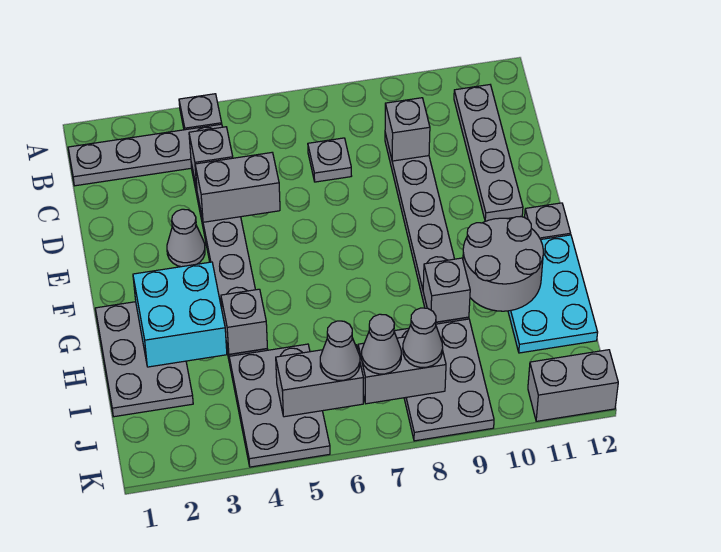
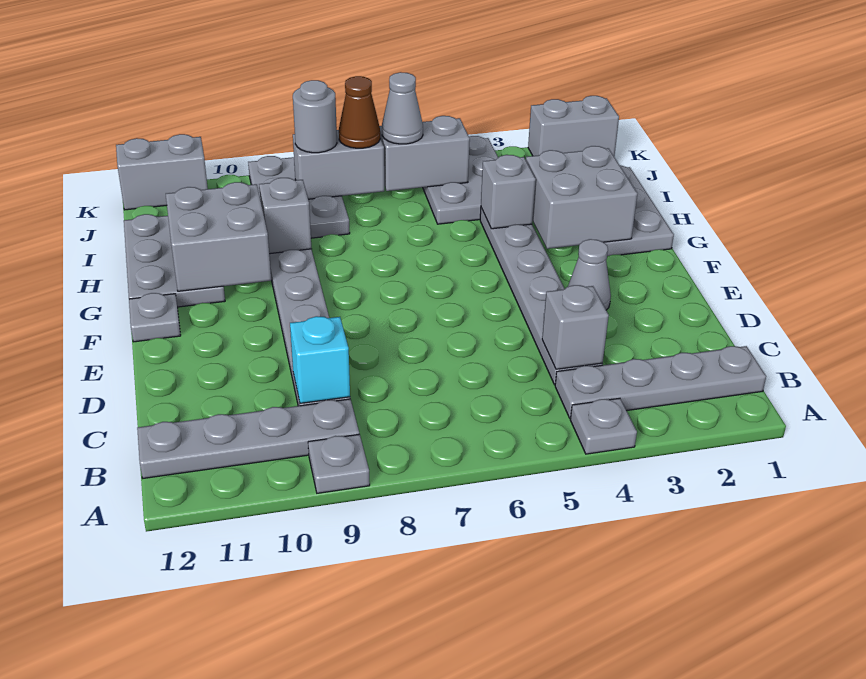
grey plate B11:E11 level 1 -> grey plate B9:B12 level 1
grey plate C7 level 1 -> grey plate A9 level 1
grey brick C9 level 2 -> cyan brick C9 level 2
grey brick D4:D5 level 2 -> grey brick K1:K2 level 1
cyan brick G2:H3 level 2 -> grey brick G2:H3 level 2
grey round brick G10:H11 level 2 -> grey brick G10:H11 level 2
cyan plate G11:I12 level 1 -> grey plate G11:I12 level 1
grey cone J7 level 3 -> brown cone J7 level 3
grey cone J8 level 3 -> grey round brick J8 level 3

